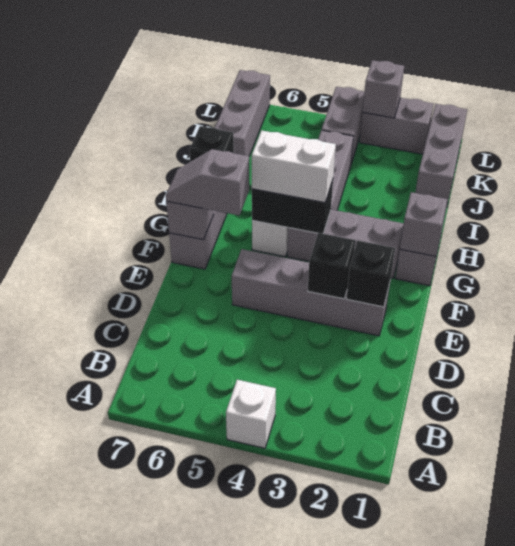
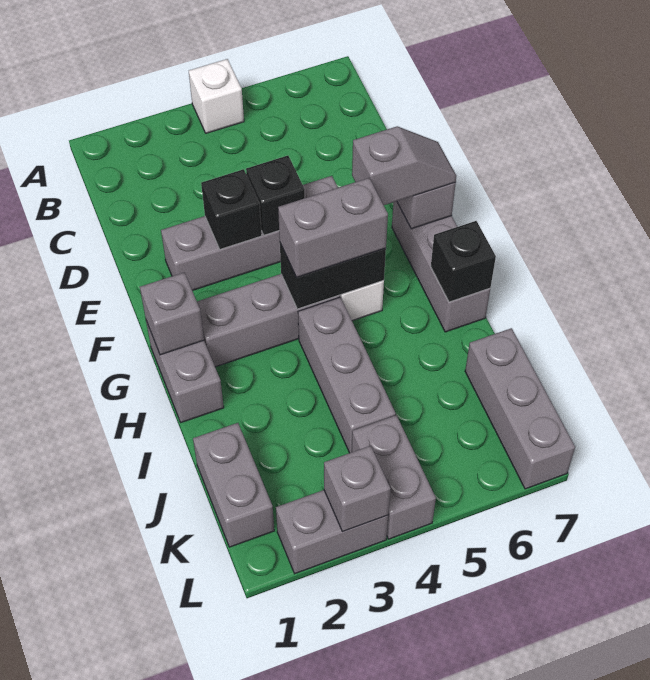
black brick E2 level 2 -> black brick E4 level 2
white brick G4:G5 level 3 -> grey brick G4:G5 level 3
grey brick J1:L1 level 1 -> grey brick J1:K1 level 1

